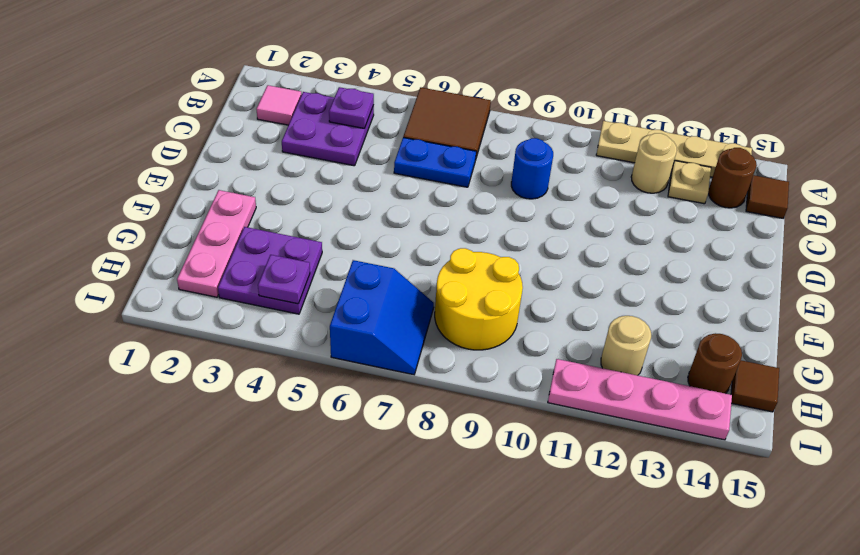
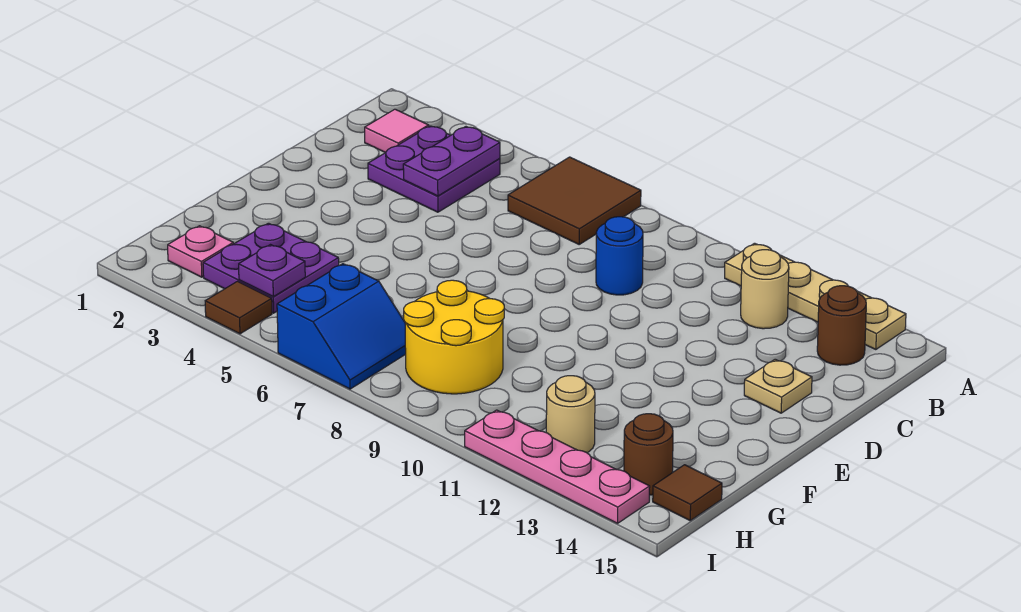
purple plate B4 level 2 -> purple plate B4:C4 level 2
tan plate B13 level 1 -> tan plate D14 level 1
brown tile B15 level 1 -> brown tile I4 level 1
blue plate C6:C7 level 1 -> none
pink plate F2:H2 level 1 -> pink plate H2 level 1

